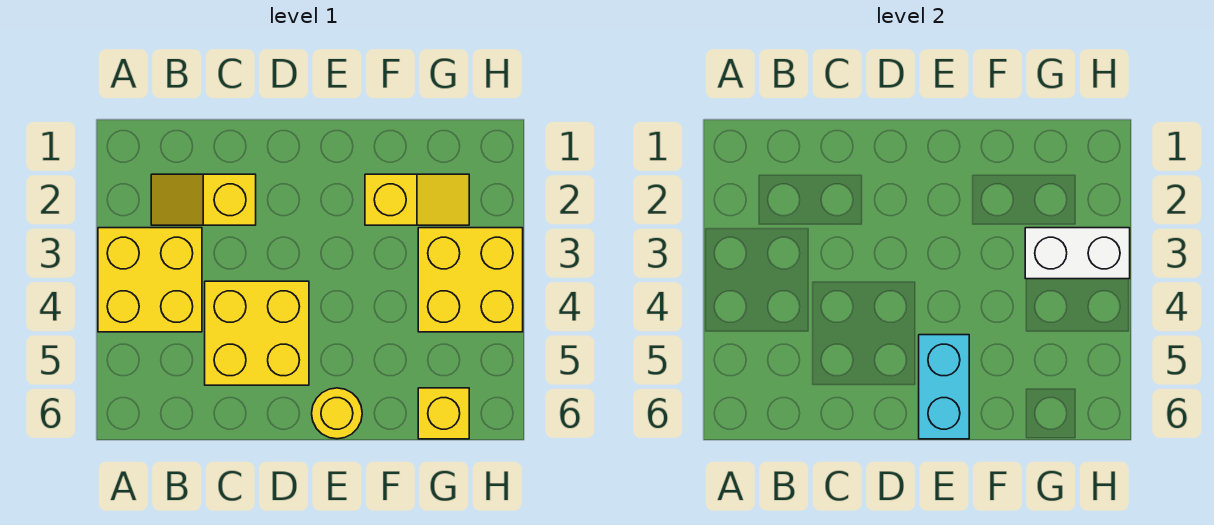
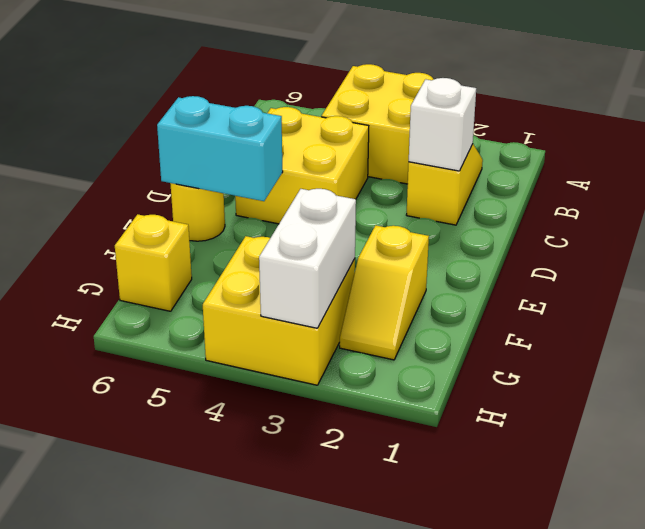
none -> white brick C2 level 2

